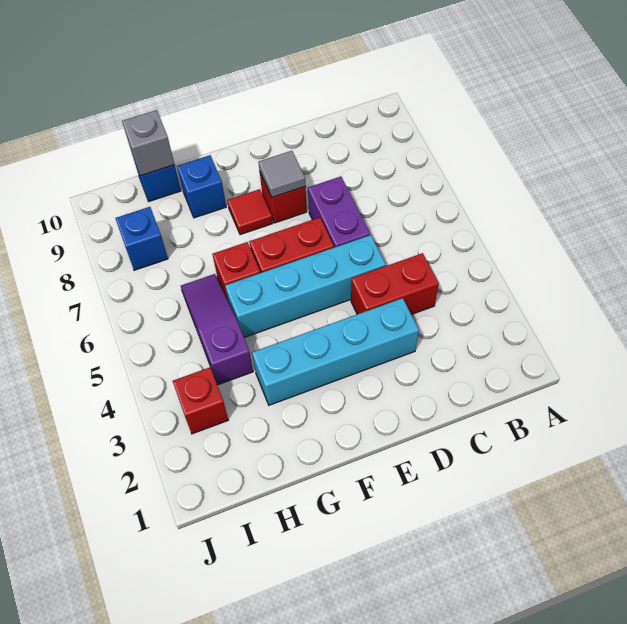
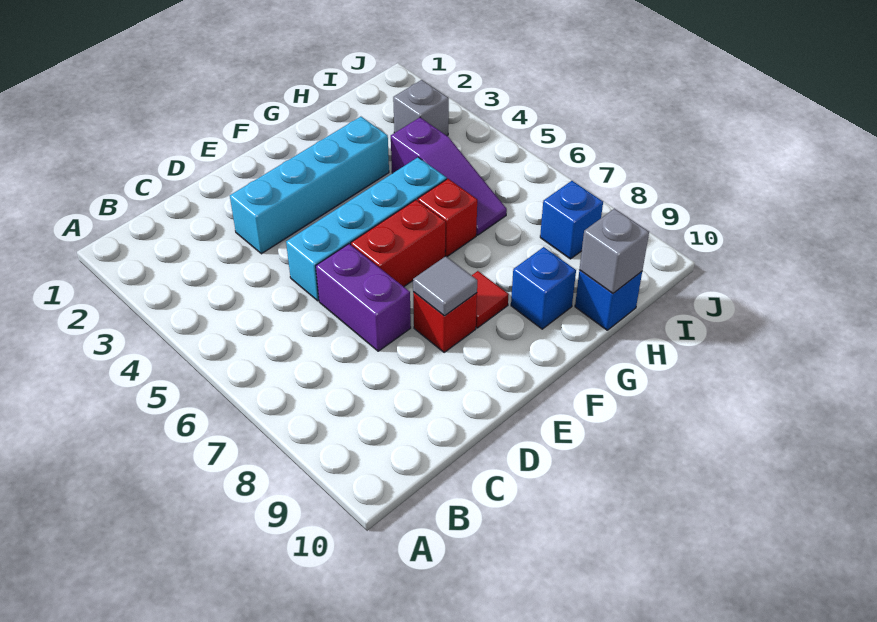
red brick C4:D4 level 1 -> none
red brick I3 level 1 -> grey brick I3 level 1

